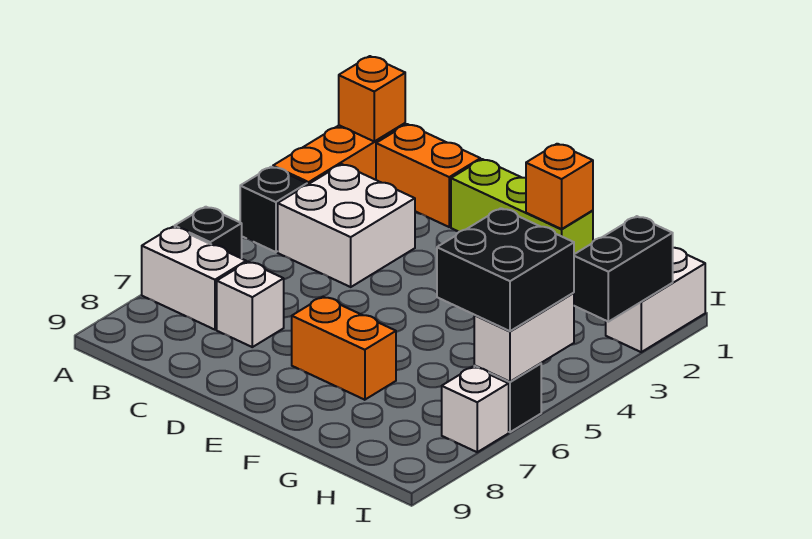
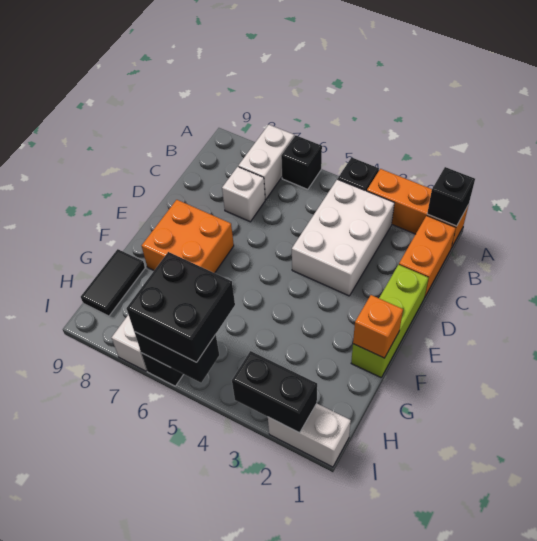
orange brick A1 level 2 -> black brick A1 level 2
white brick B3:C4 level 1 -> white brick B3:D4 level 1
orange brick E7:F7 level 1 -> orange brick E7:F8 level 1
none -> black tile G9:H9 level 1
white brick I5:I6 level 2 -> black brick I5:I6 level 2

